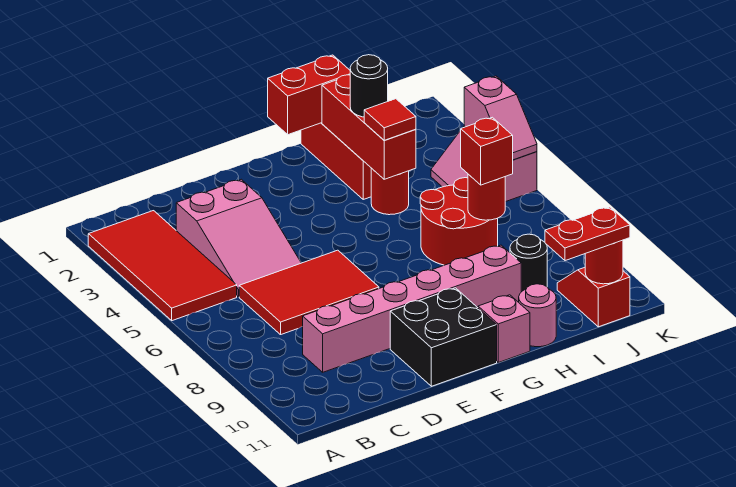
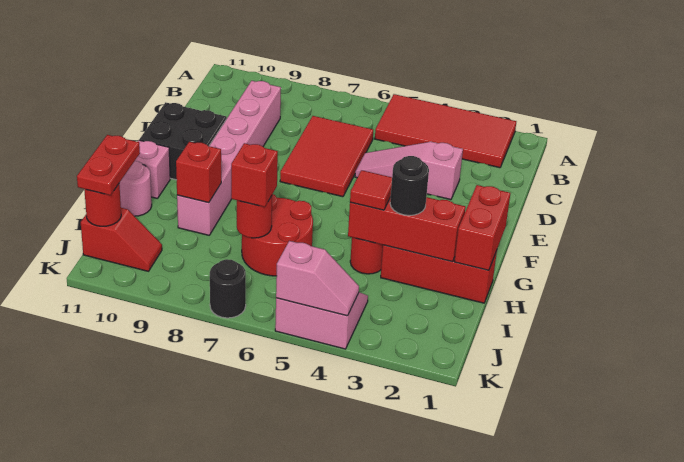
pink slope C3:D5 level 1 top 3 -> pink slope D3:D5 level 1 top 3
none -> red brick H9 level 2
black round brick I9 level 1 -> black round brick K7 level 1
pink slope K4:K5 level 2 top 4 -> pink slope K4:K5 level 2 top 5

